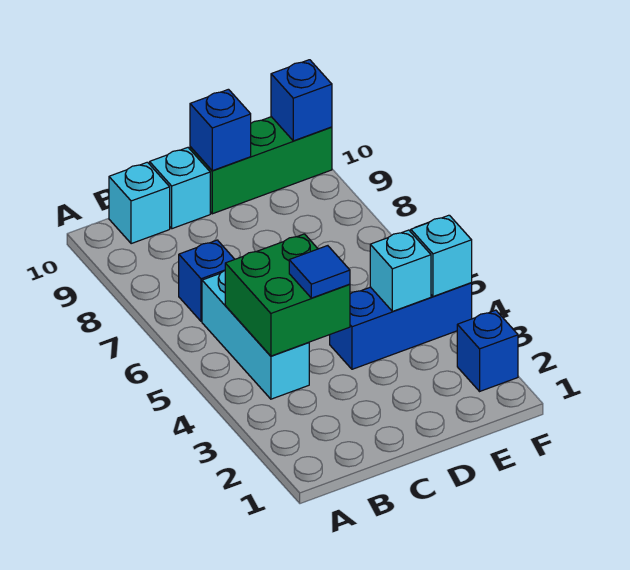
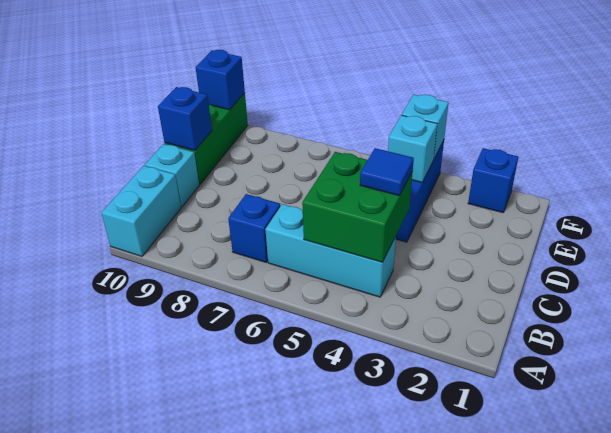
cyan brick B10 level 1 -> cyan brick A10:B10 level 1

